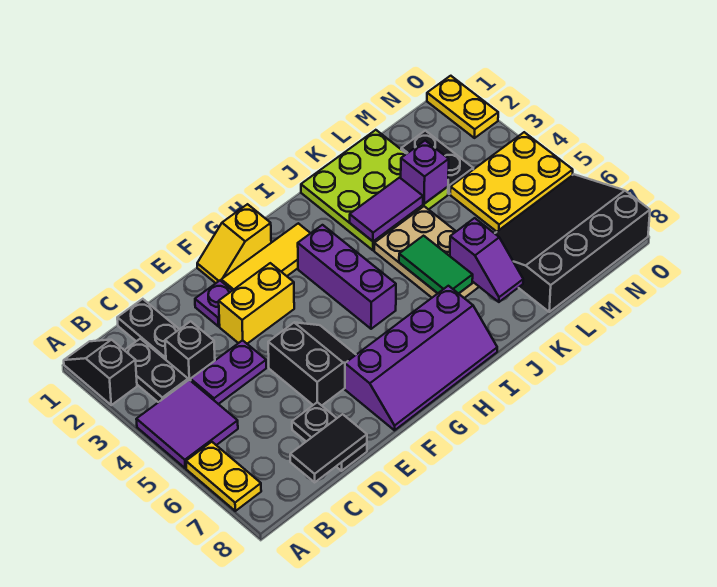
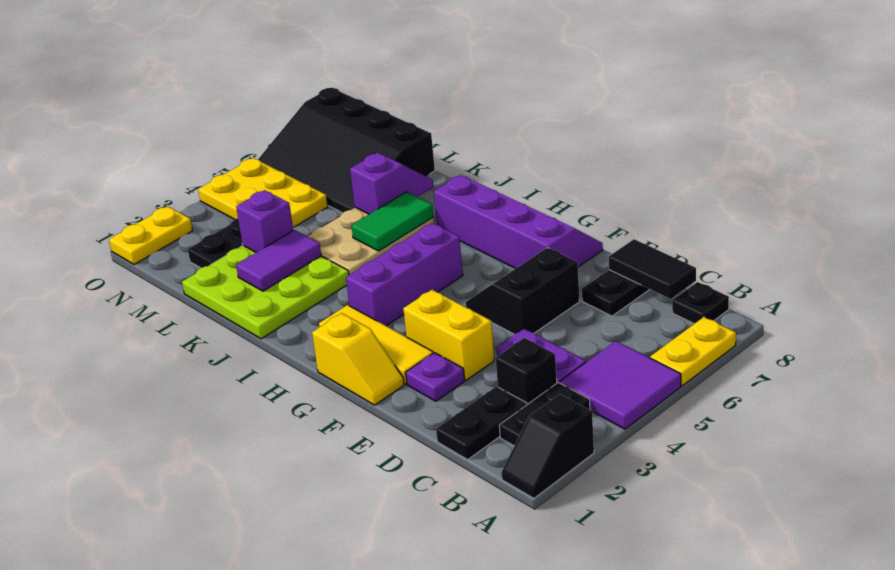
none -> black plate B8 level 1
purple tile J3:K3 level 2 -> purple tile K2:K3 level 2

